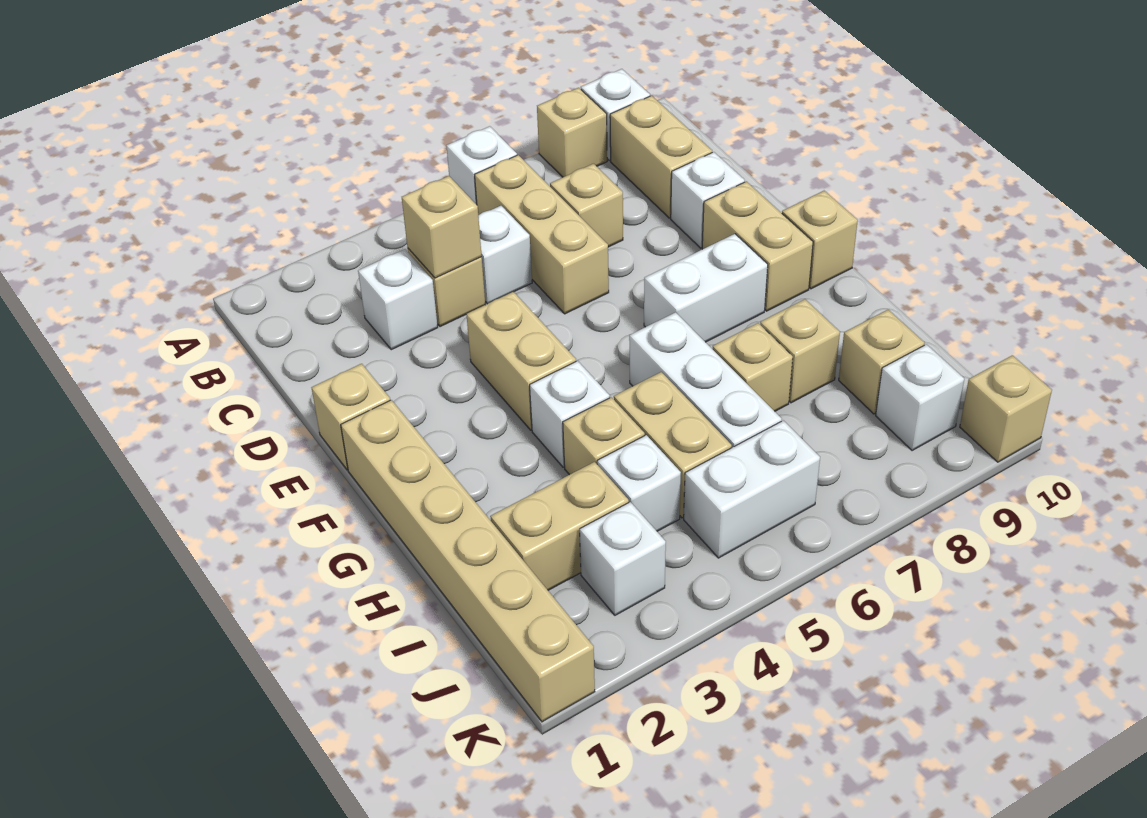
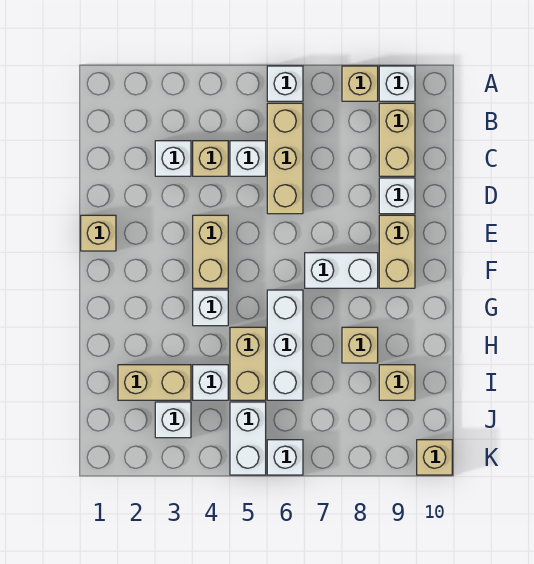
tan brick C4 level 2 -> none
tan brick C7 level 1 -> none
tan brick F1:K1 level 1 -> none
tan brick F10 level 1 -> none
tan brick H4 level 1 -> none
tan brick H7 level 1 -> none
white brick J5:J6 level 1 -> white brick J5:K5 level 1
white brick J9 level 1 -> white brick K6 level 1

